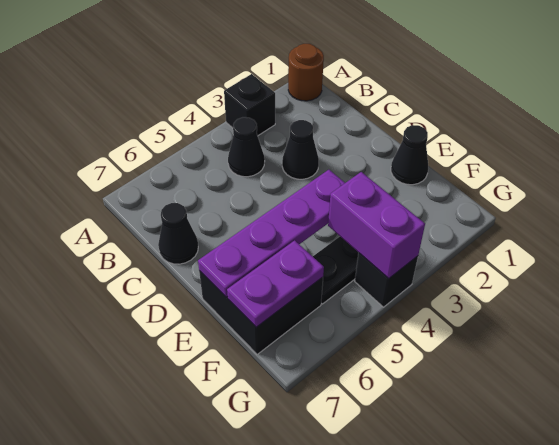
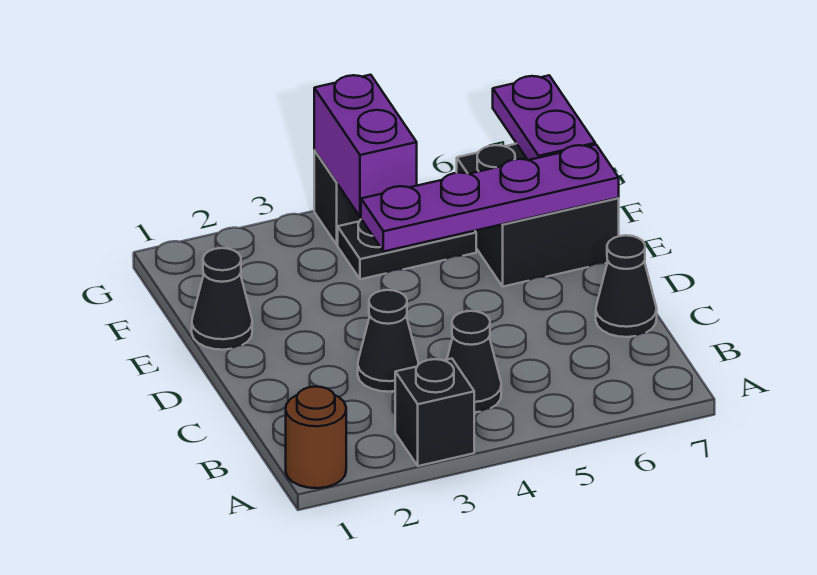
purple plate F6:F7 level 2 -> purple plate F7:G7 level 2

